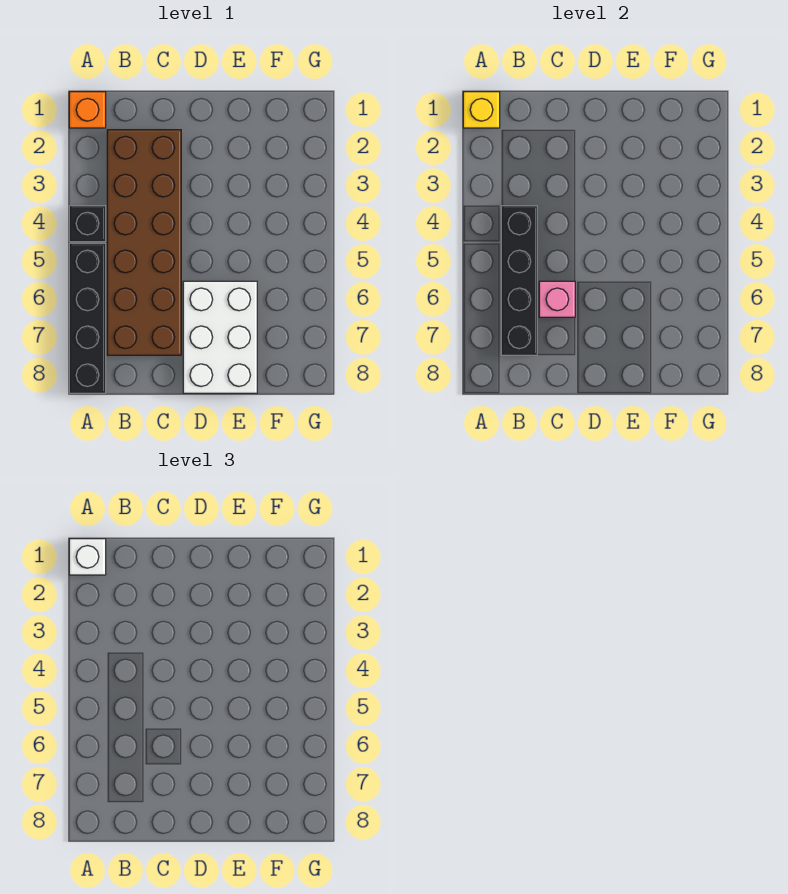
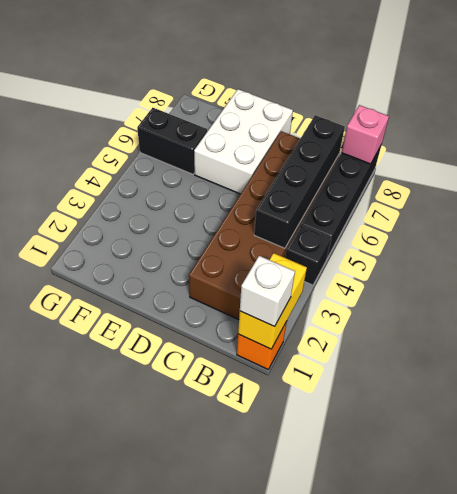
yellow brick A1 level 2 -> yellow brick A1:A2 level 2
pink brick C6 level 2 -> pink brick A8 level 2
none -> black brick F6:G6 level 1

